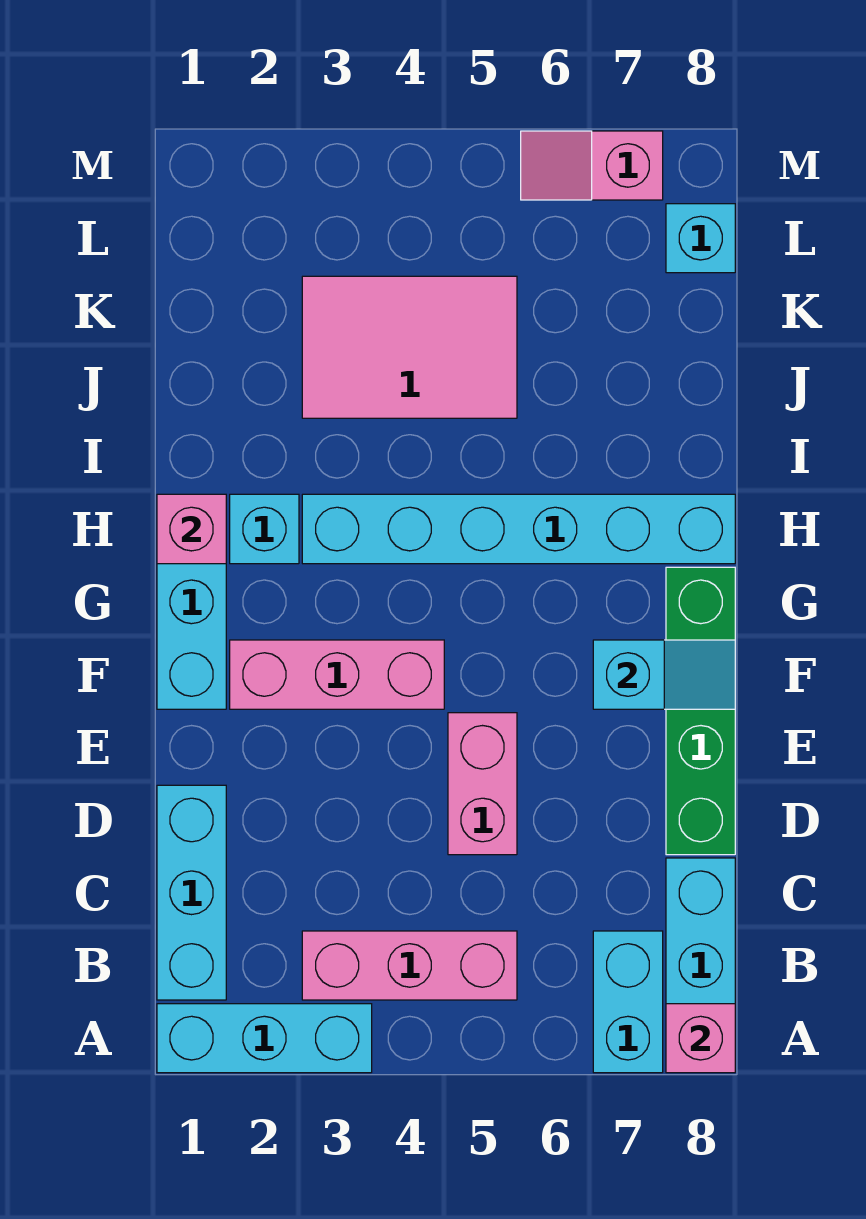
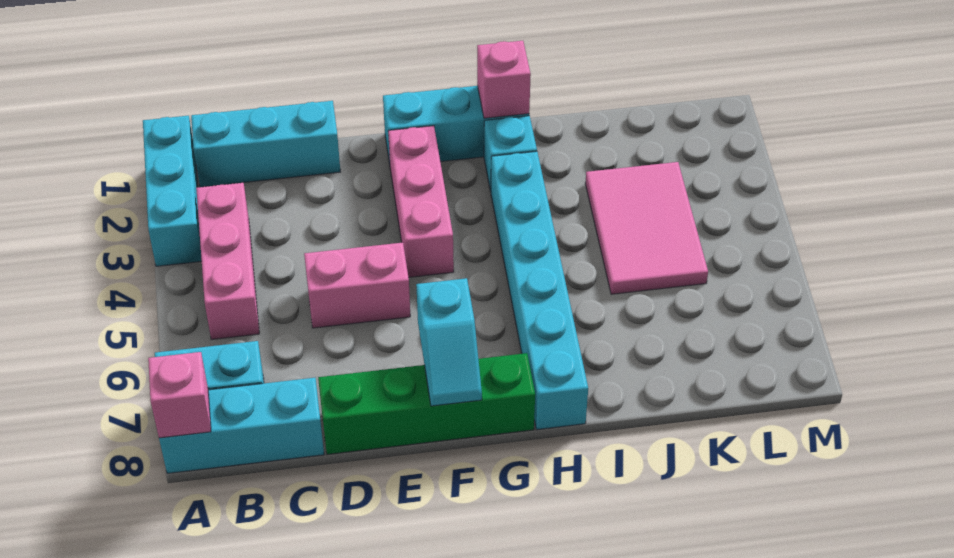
cyan brick L8 level 1 -> none
pink slope M6:M7 level 1 top 7 -> none

